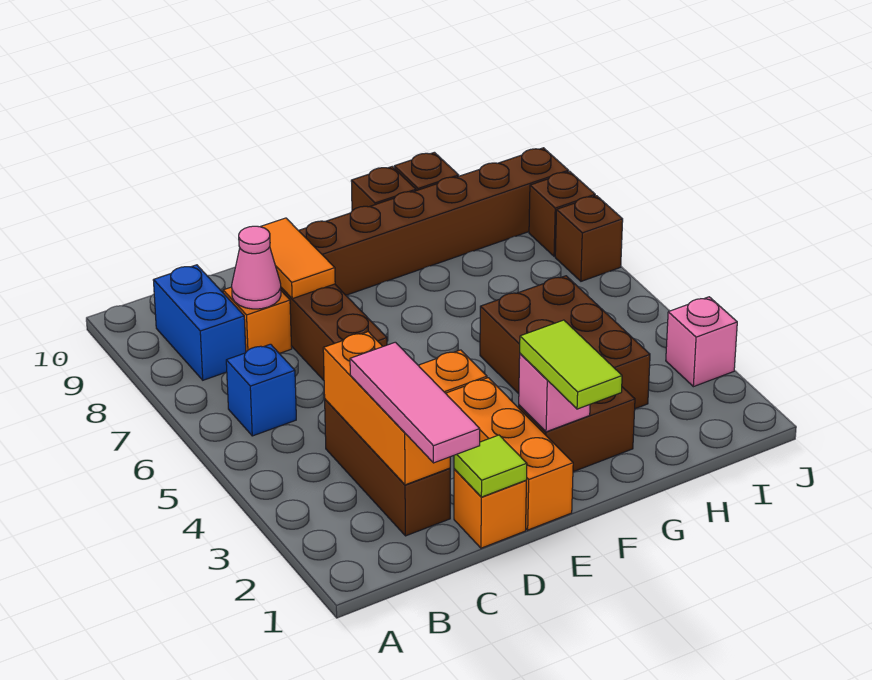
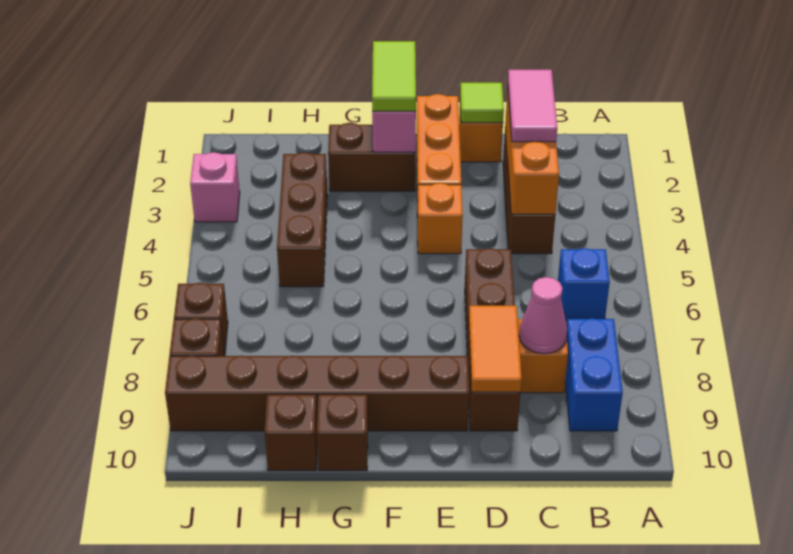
pink tile C1:C3 level 3 -> pink tile C2:C3 level 3
brown brick G3:H5 level 1 -> brown brick H3:H5 level 1

